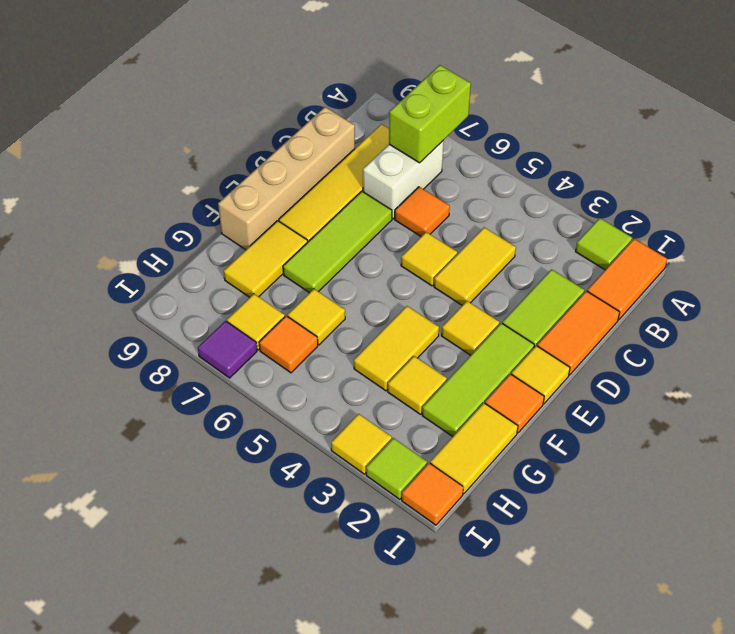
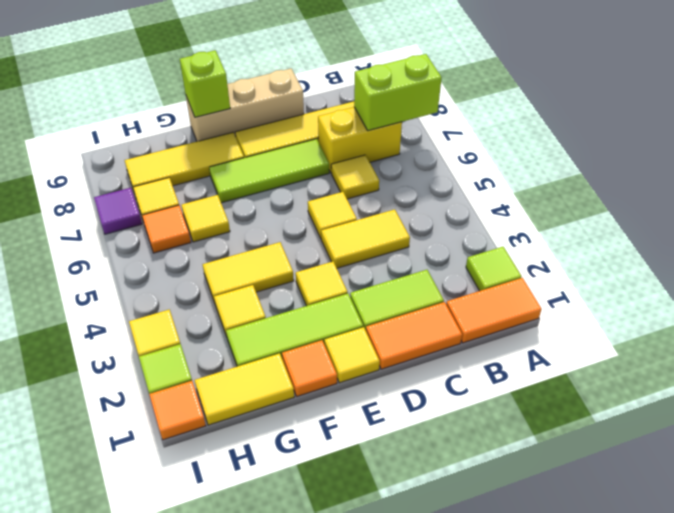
white brick B7:C7 level 1 -> yellow brick B7:C7 level 1
orange tile C6 level 1 -> yellow tile C6 level 1
tan brick C9:F9 level 1 -> tan brick D9:F9 level 1
yellow tile F8:G8 level 1 -> yellow tile F8:H8 level 1
none -> lime brick F9 level 2

